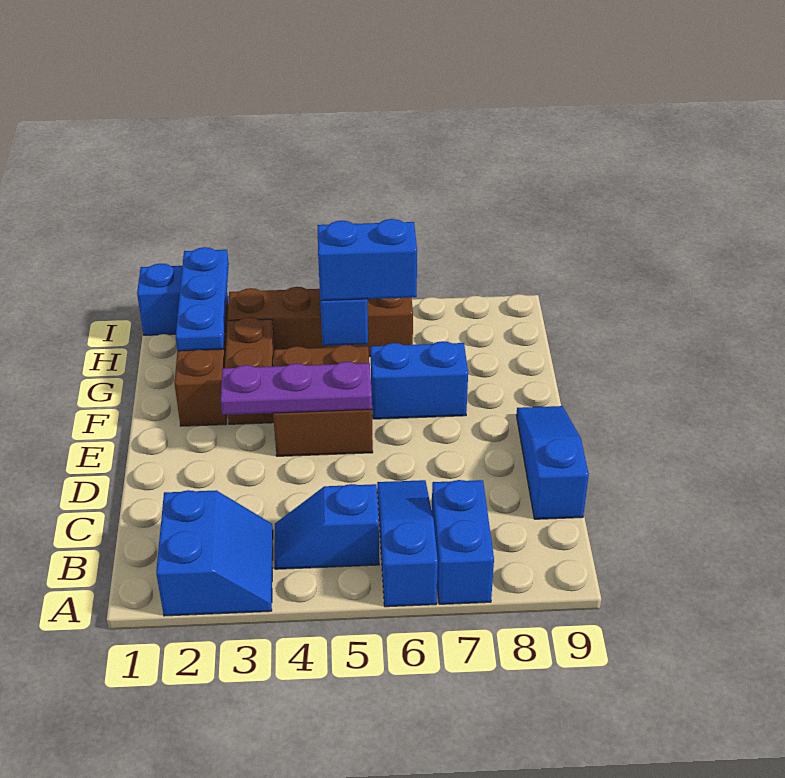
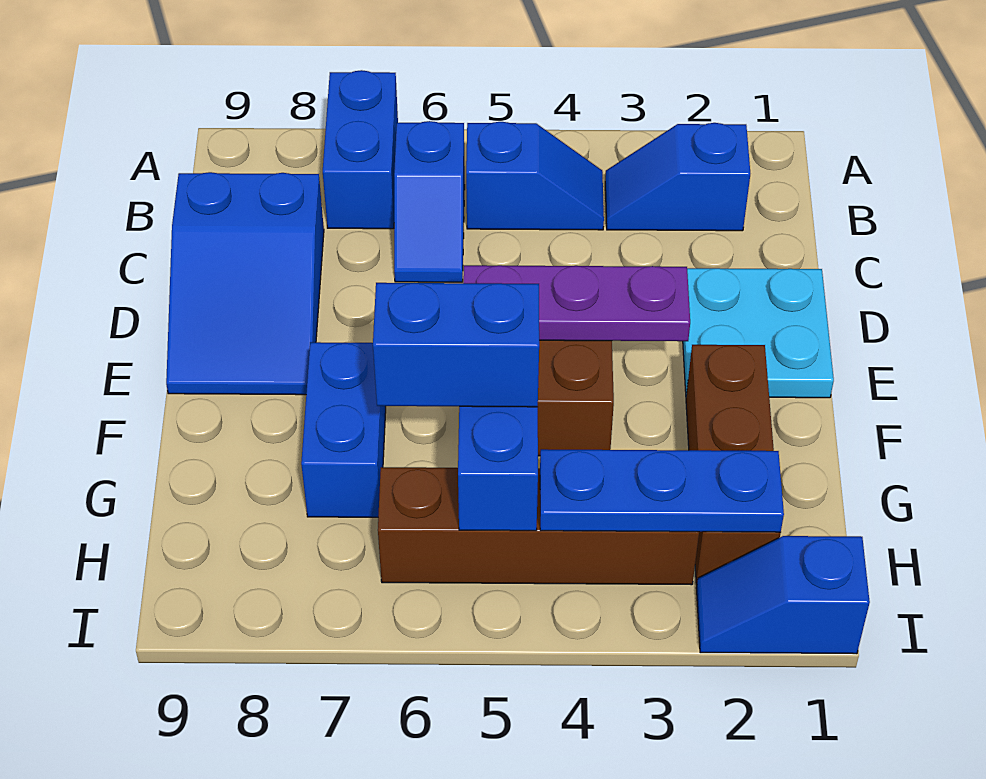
blue slope A2:B3 level 1 top 2 -> blue slope B2:B3 level 1 top 2
blue slope A6:C6 level 1 top A -> blue slope B6:C6 level 1 top B
blue slope C9:E9 level 1 top C -> blue slope C8:E9 level 1 top C
none -> cyan plate D1:E2 level 1
brown brick F3:G3 level 1 -> none
blue brick F6:F7 level 1 -> blue brick F7:G7 level 1
blue plate G2:I2 level 2 -> blue plate H2:H4 level 2

